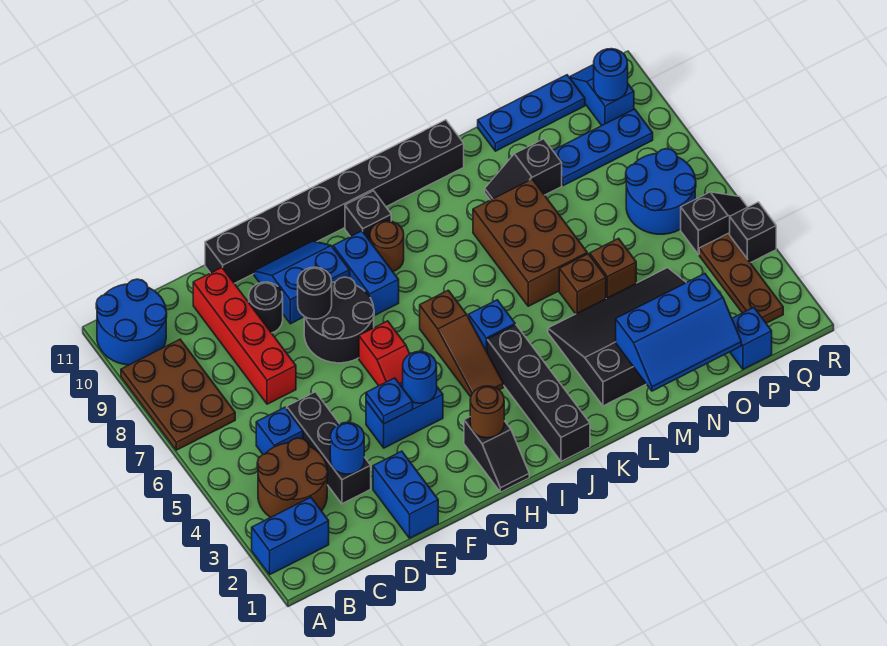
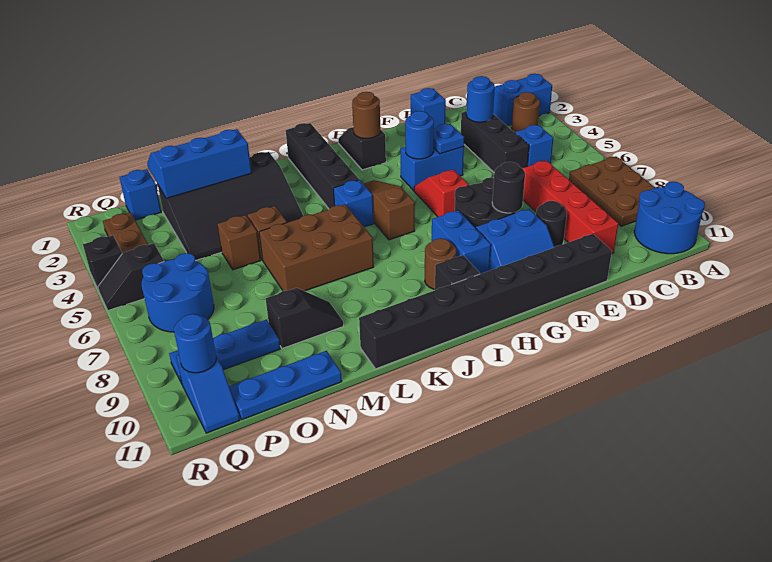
brown round brick B3:C4 level 1 -> brown round brick B3 level 1
blue brick E1:E2 level 1 -> blue brick E1 level 1
brown brick L6:M8 level 1 -> brown brick K6:M7 level 1

